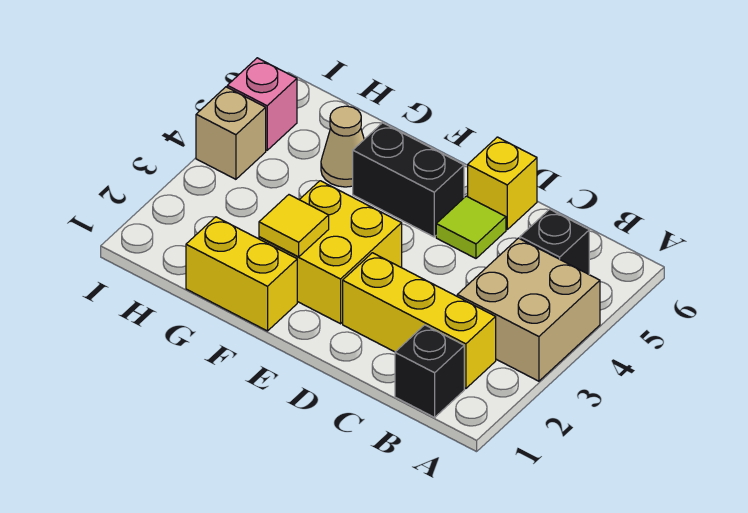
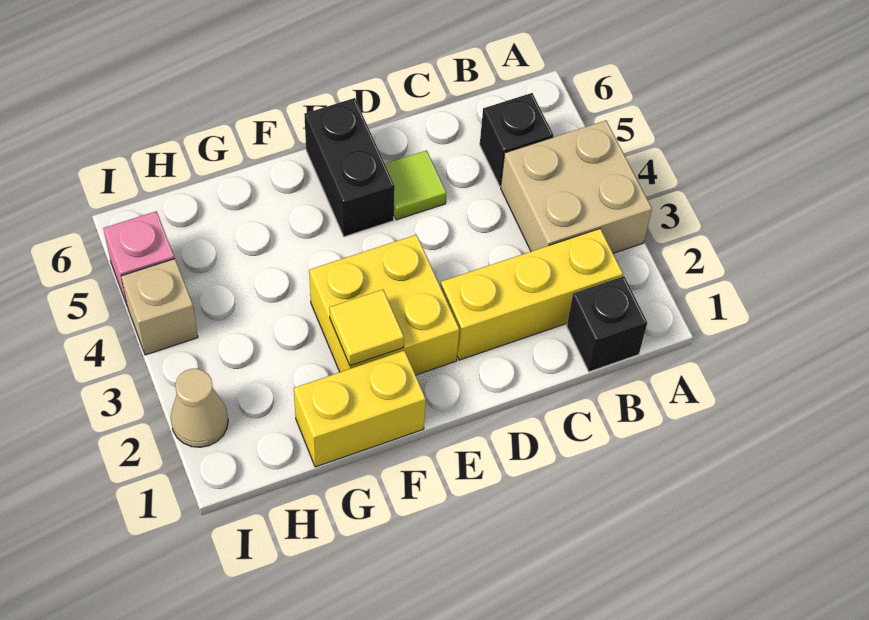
yellow brick D6 level 1 -> none
black brick E5:F5 level 1 -> black brick E5:E6 level 1
tan cone G5 level 1 -> tan cone I2 level 1

